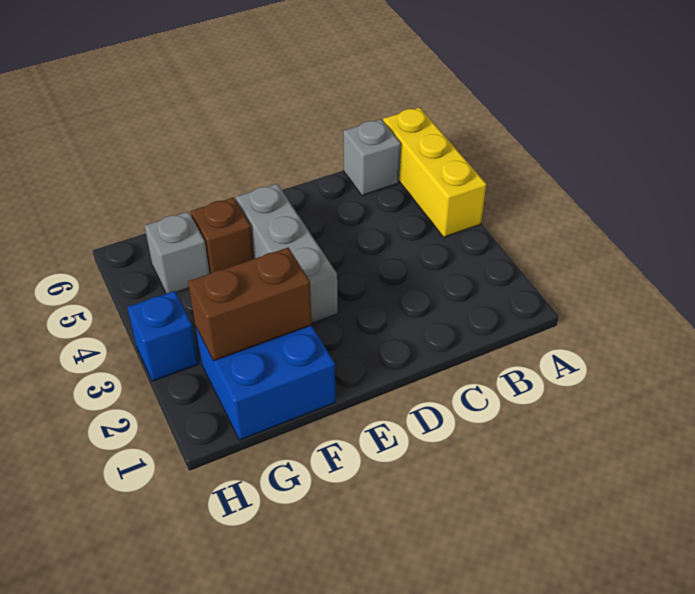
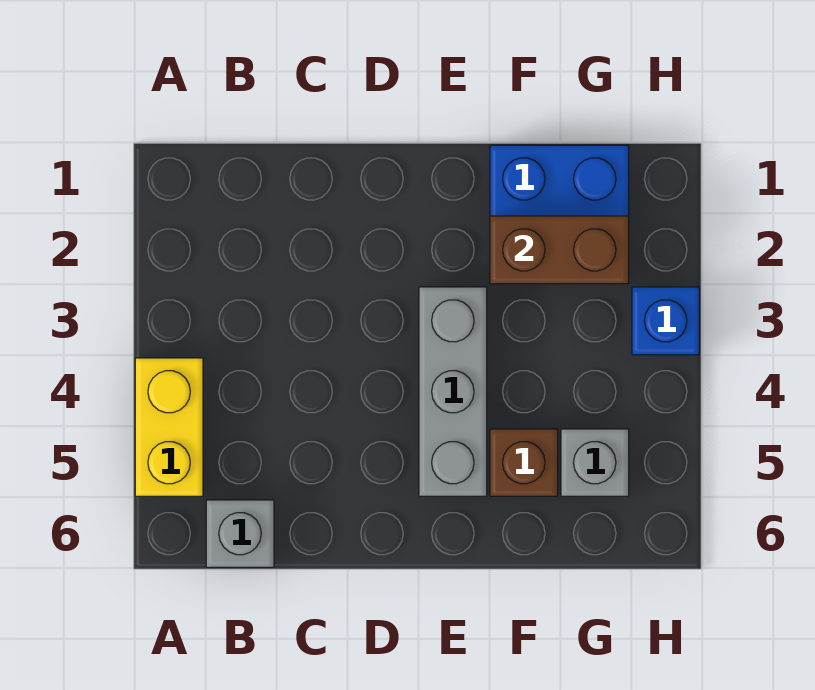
yellow brick A4:A6 level 1 -> yellow brick A4:A5 level 1

